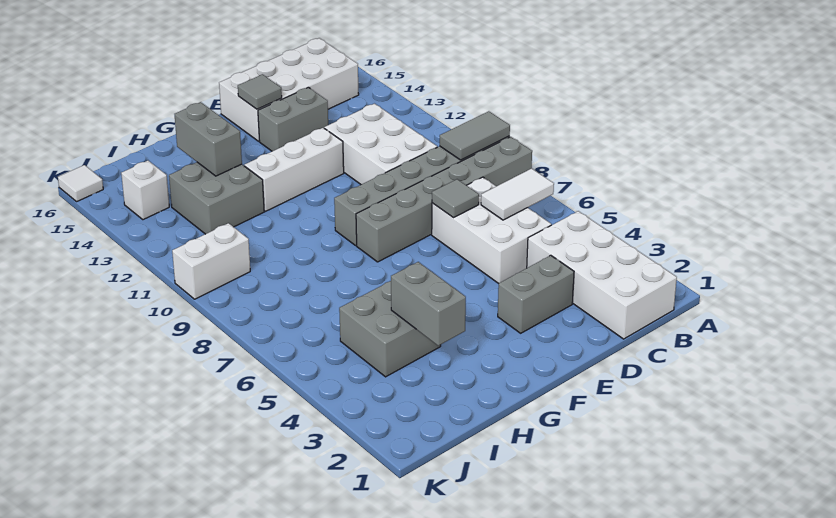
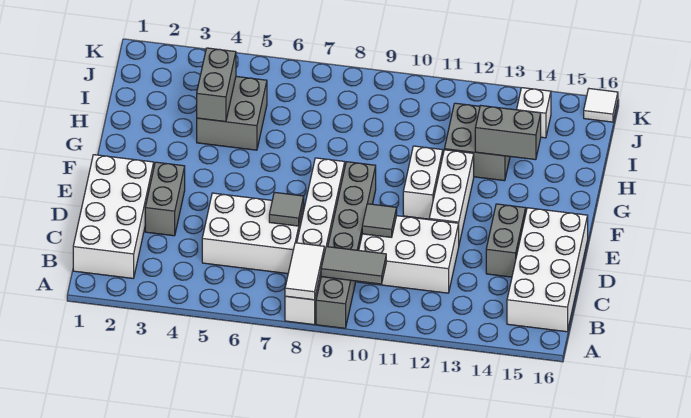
grey brick A8:F8 level 1 -> white brick A8:F8 level 1
grey tile A9:B9 level 2 -> grey tile B9:B10 level 2
white brick B1:C4 level 1 -> white brick B1:E2 level 1
white tile B6:C6 level 2 -> white tile A8:B8 level 2
grey tile E15 level 2 -> grey tile D10 level 2
grey brick H3:H4 level 2 -> grey brick H4:I4 level 2
white brick J10:K10 level 1 -> white brick F11:G11 level 1

